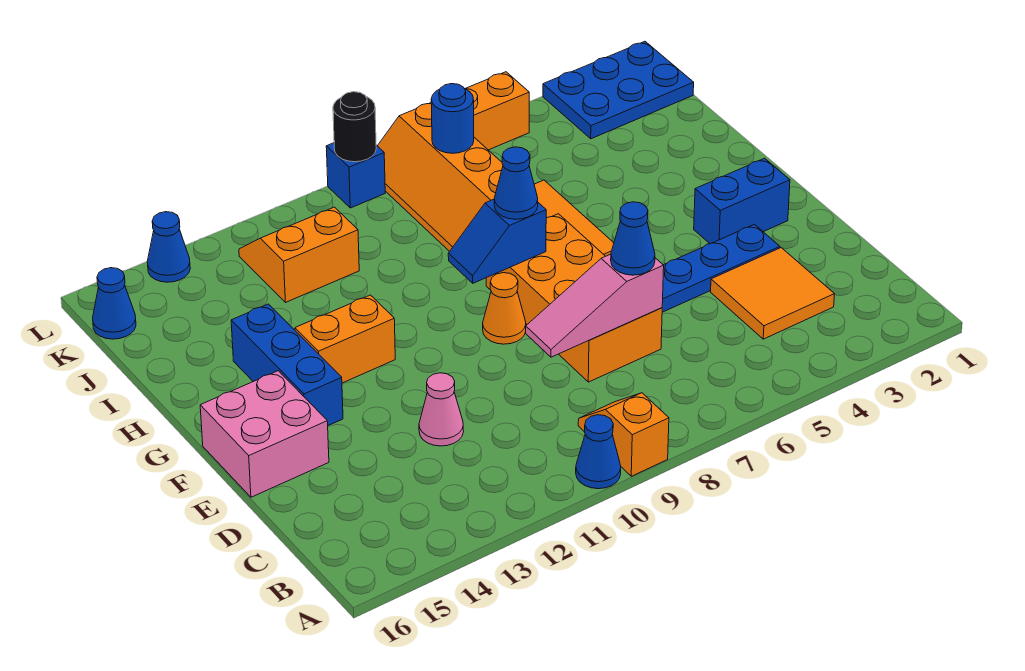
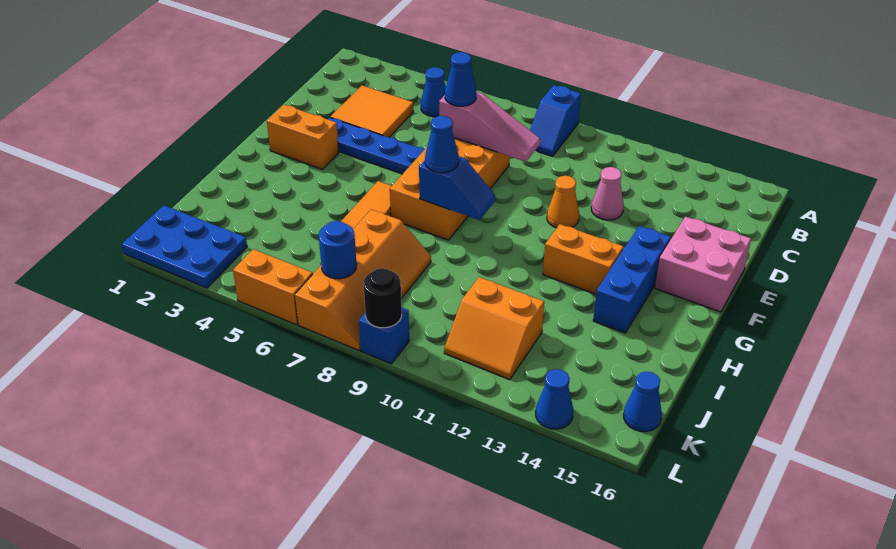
orange slope A9:B9 level 1 top A -> blue slope A9:B9 level 1 top A
blue cone A10 level 1 -> blue cone B5 level 1
blue brick F2:F3 level 1 -> orange brick F2:F3 level 1
orange cone F9 level 1 -> orange cone E11 level 1

